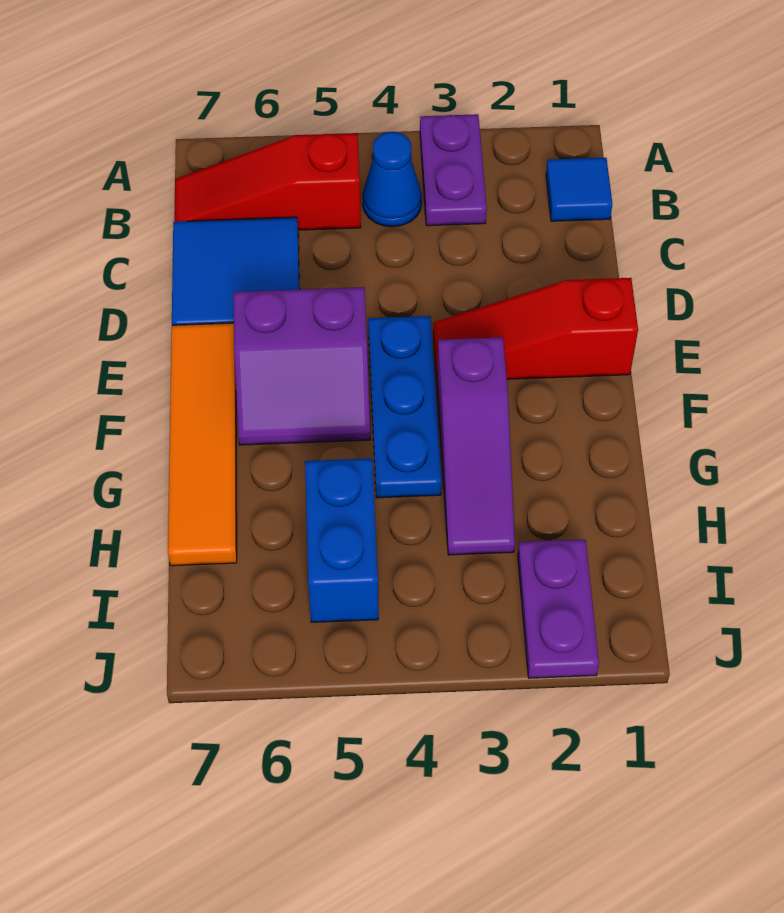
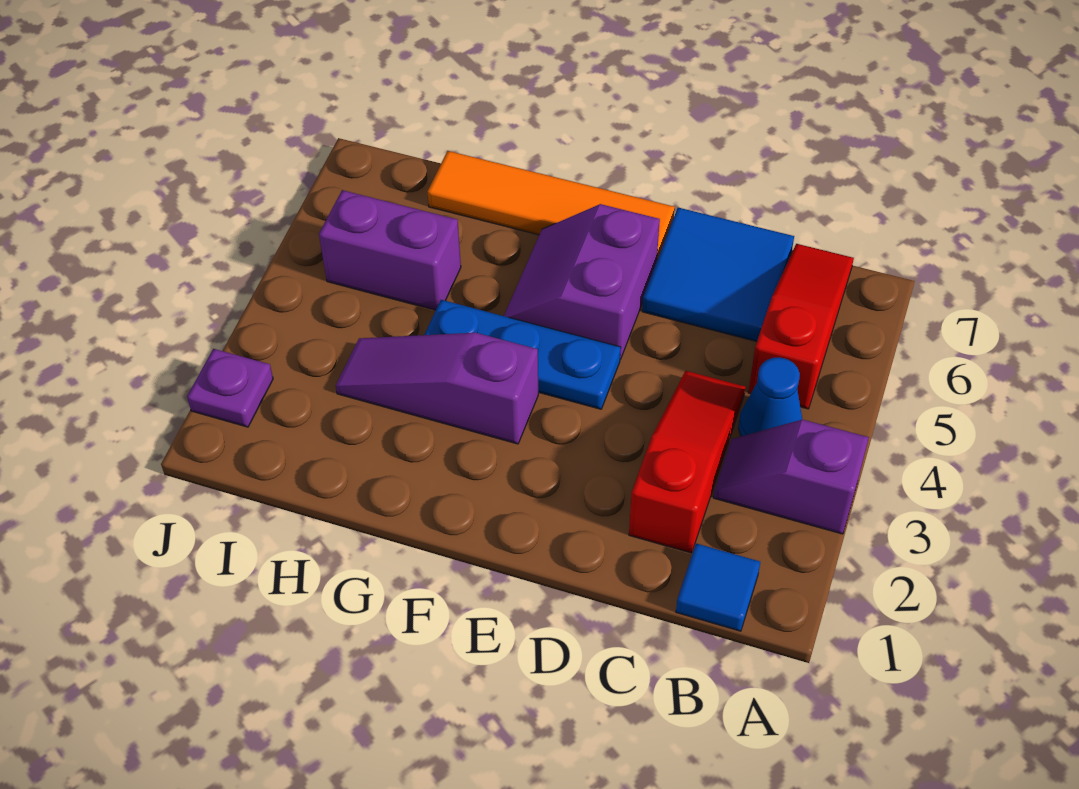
purple plate A3:B3 level 1 -> purple slope A3:B3 level 1 top A
red slope E1:E3 level 1 top 1 -> red slope C2:C4 level 1 top 2
blue brick H5:I5 level 1 -> purple brick H5:I5 level 1
purple plate I2:J2 level 1 -> purple plate J2 level 1

